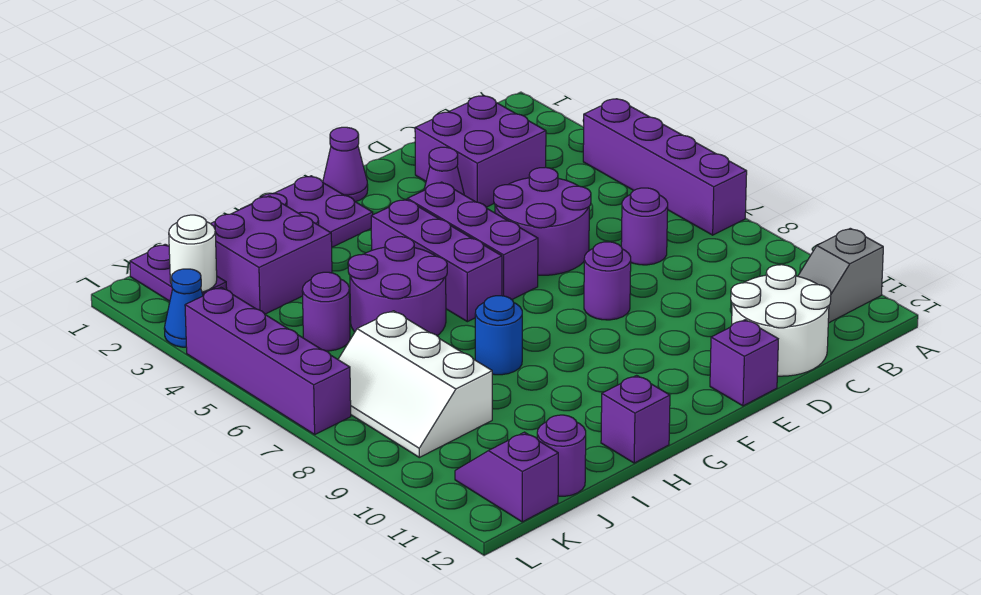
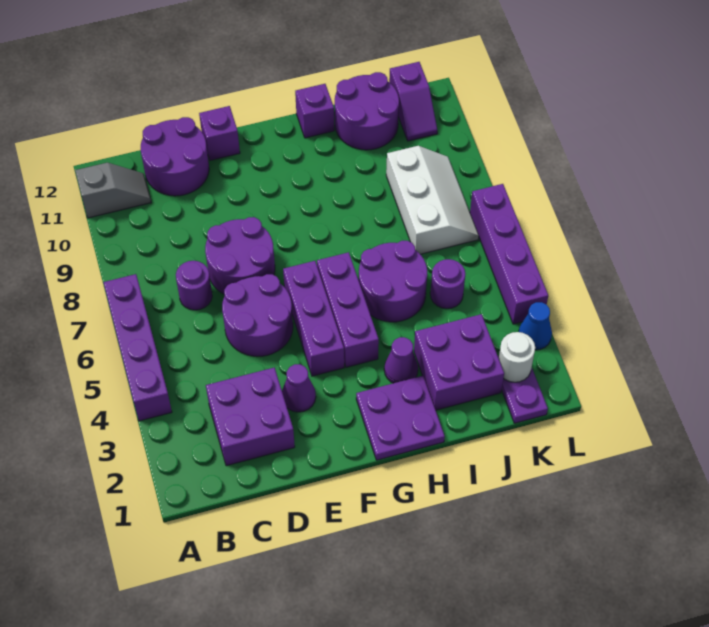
white round brick C11:D12 level 1 -> purple round brick C11:D12 level 1
purple round brick E8 level 1 -> purple round brick D7:E8 level 1
purple cone F1 level 1 -> purple cone H3 level 1
blue round brick H8 level 1 -> none
purple round brick J12 level 1 -> purple round brick I11:J12 level 1

